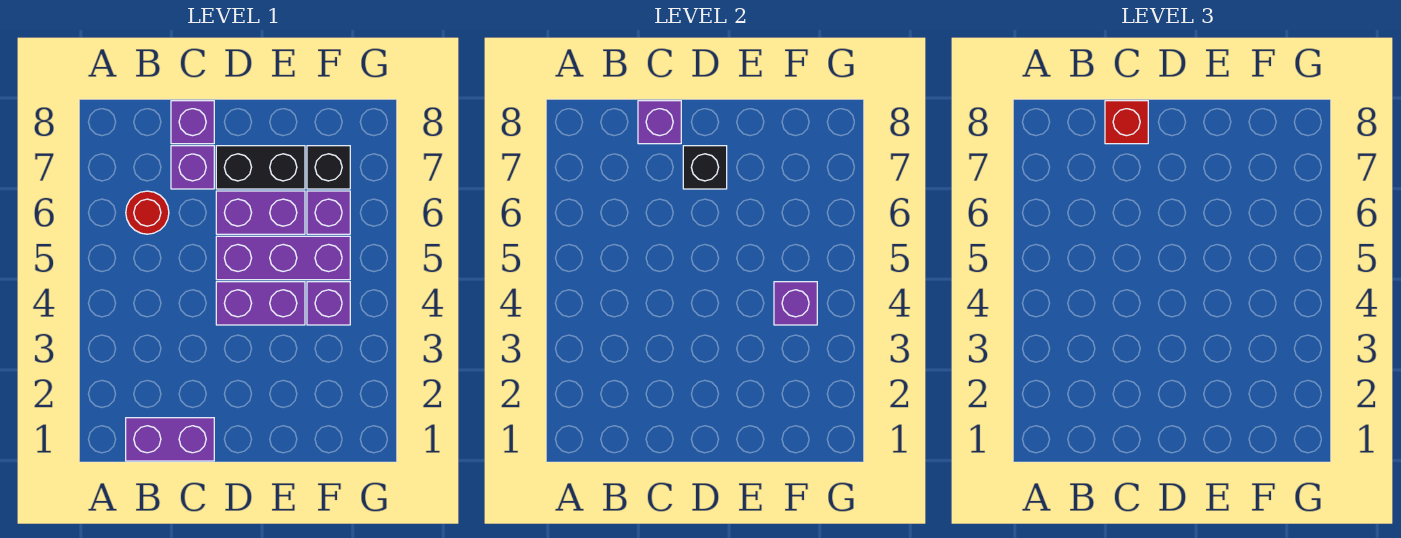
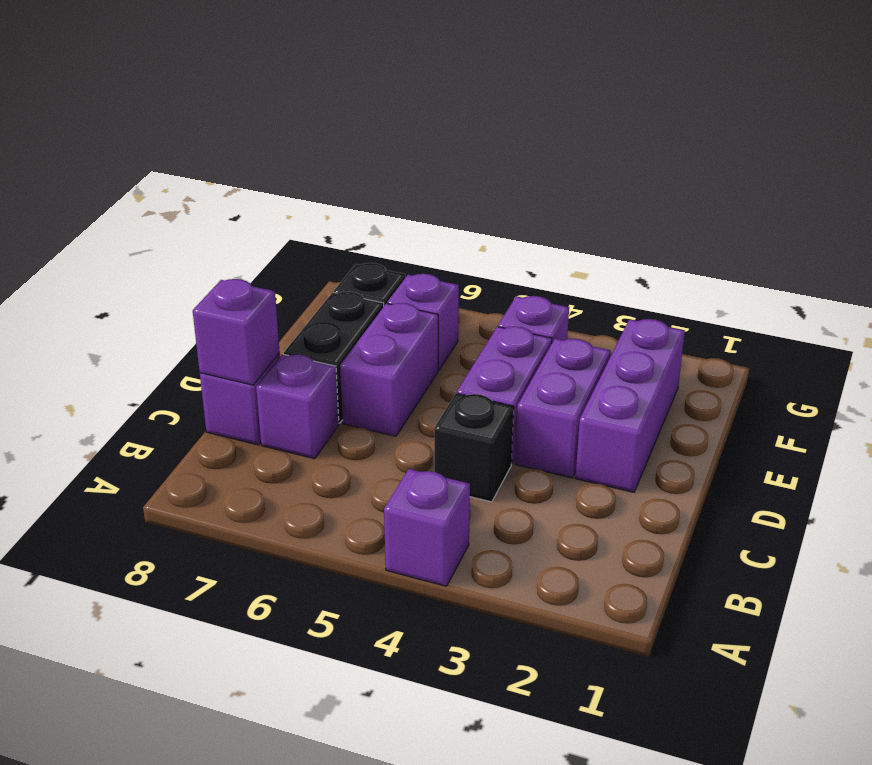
purple brick B1:C1 level 1 -> purple brick D3:E3 level 1
red round brick B6 level 1 -> none
red brick C8 level 3 -> none
purple brick D5:F5 level 1 -> purple brick D2:F2 level 1
black brick D7 level 2 -> black brick C4 level 1
purple brick F4 level 2 -> purple brick A4 level 1

